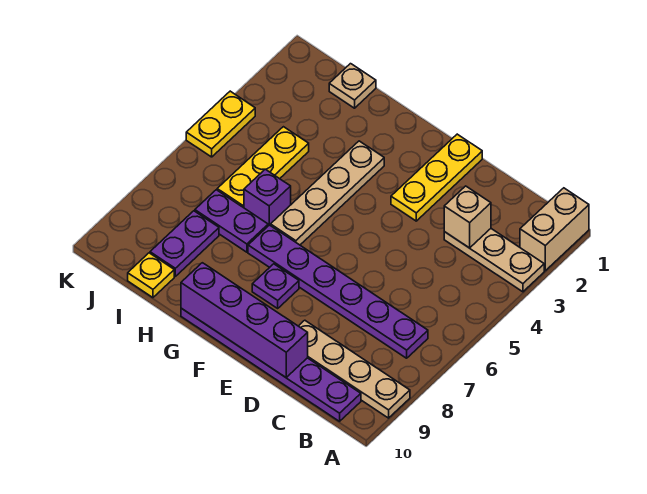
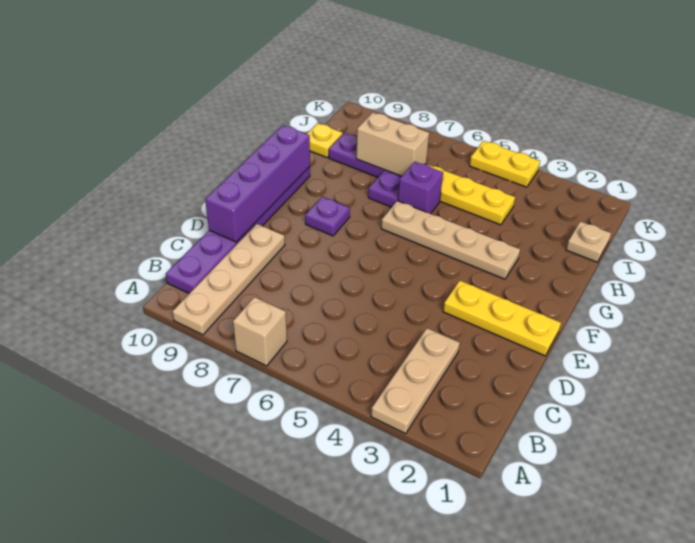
tan brick A1:A2 level 1 -> tan brick I7:I8 level 2
purple plate B7:G7 level 1 -> none
tan brick C3 level 2 -> tan brick A7 level 1

